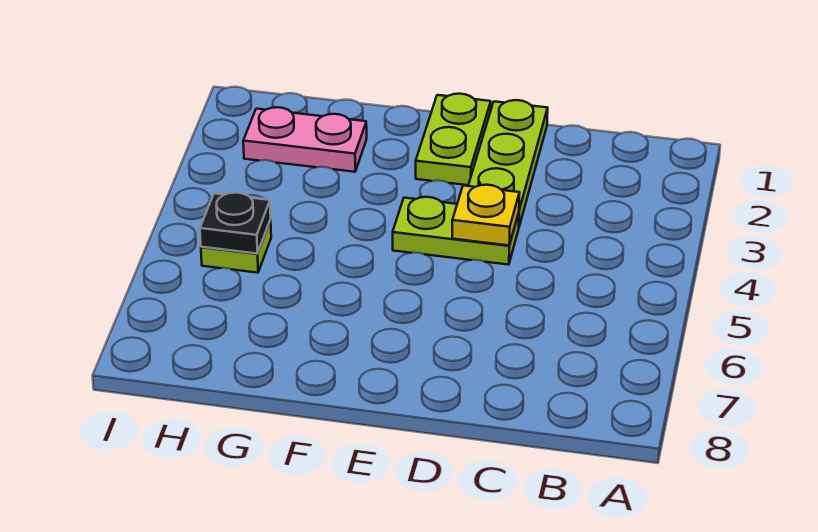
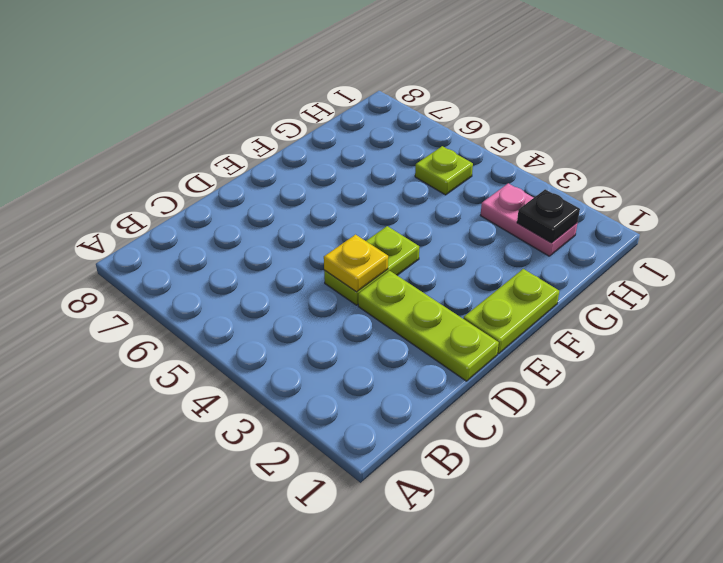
lime plate E1:E2 level 1 -> lime plate E1:F1 level 1
pink plate G2:H2 level 1 -> pink plate H2:H3 level 1
black plate H5 level 2 -> black plate H2 level 2

